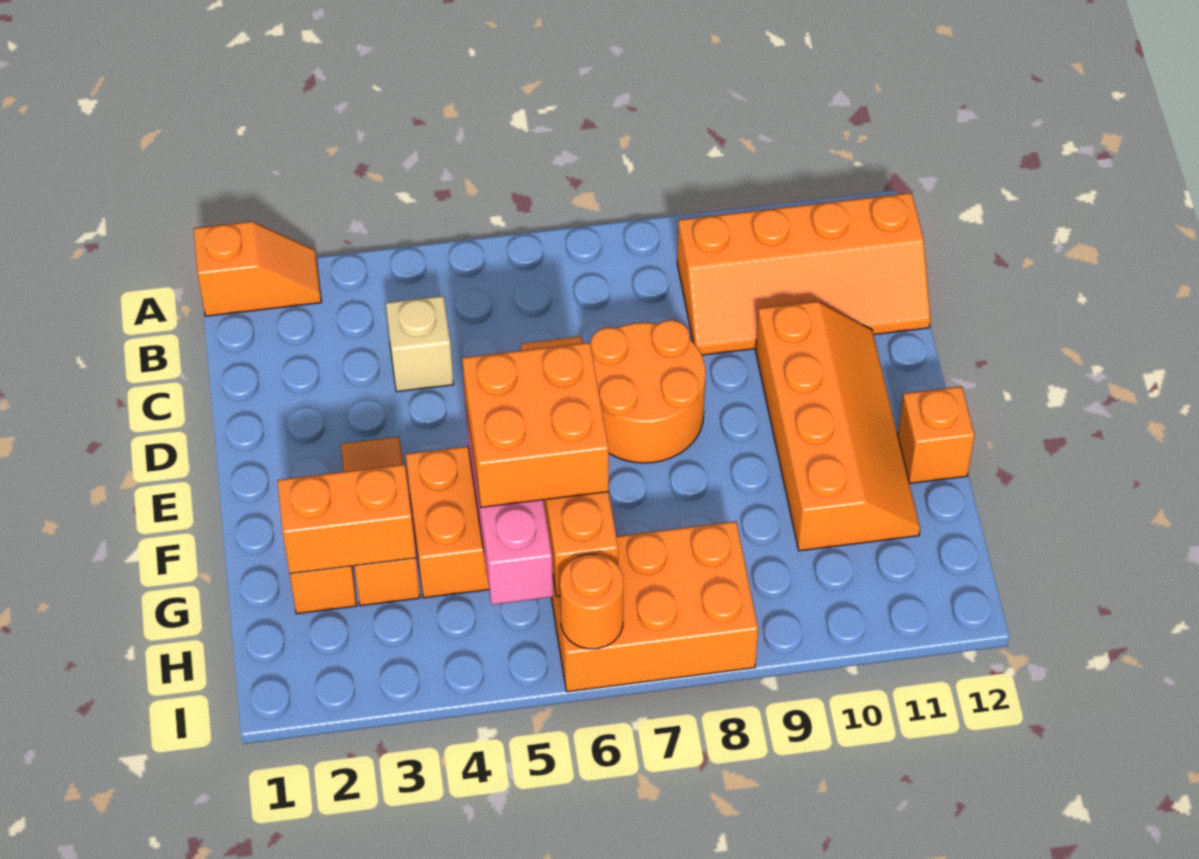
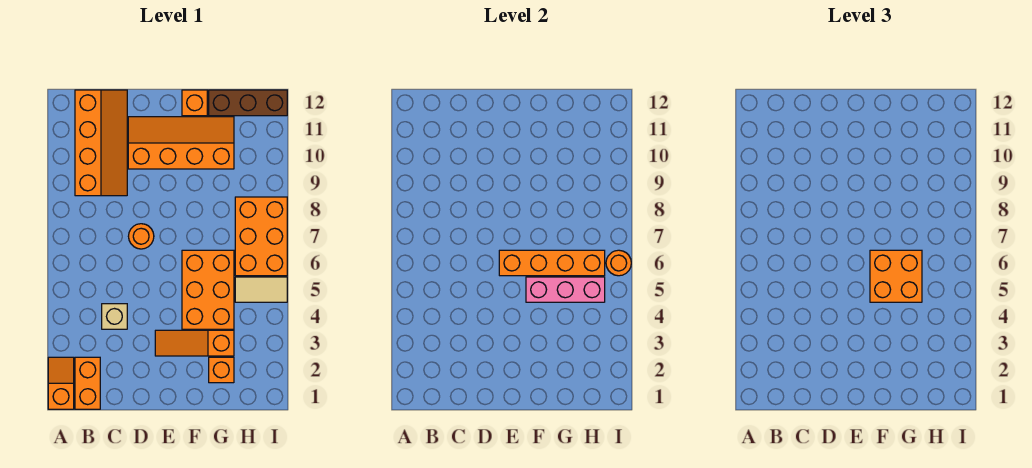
orange round brick D7:E8 level 1 -> orange round brick D7 level 1
orange brick G2:G3 level 2 -> orange brick B1:B2 level 1
none -> brown brick G12:I12 level 1
none -> tan tile H5:I5 level 1

